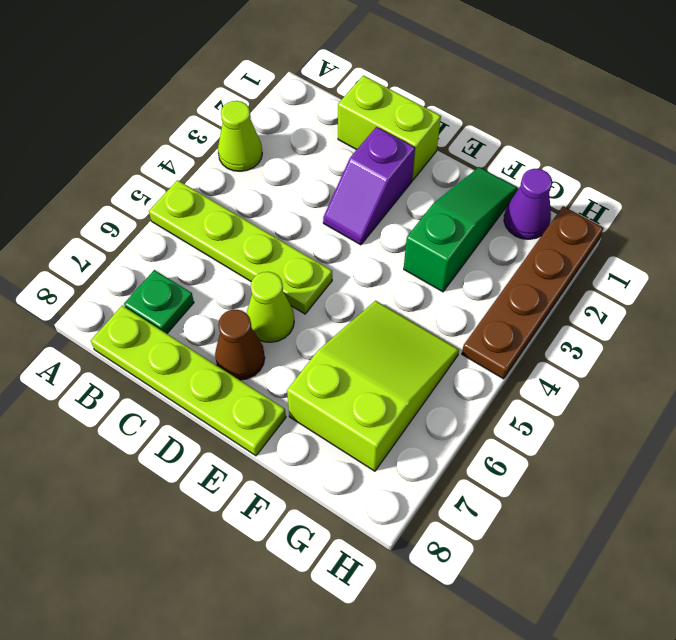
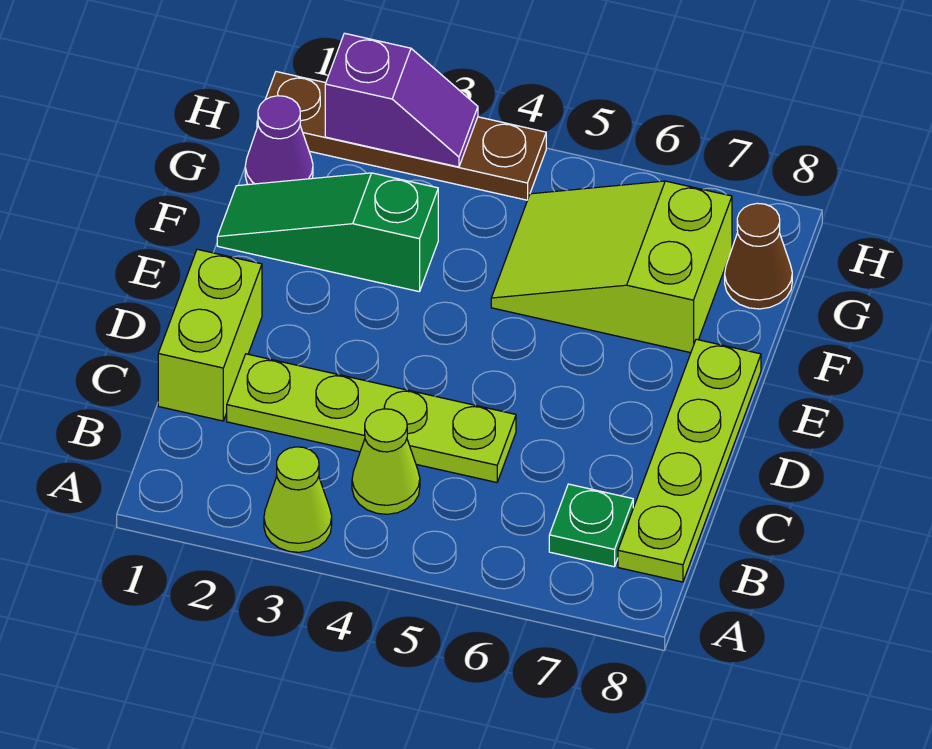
lime plate A5:D5 level 1 -> lime plate C2:C5 level 1
purple slope D2:D3 level 1 top 2 -> purple slope H2:H3 level 2 top 2
lime cone D6 level 1 -> lime cone B4 level 1
brown cone D7 level 1 -> brown cone G8 level 1

